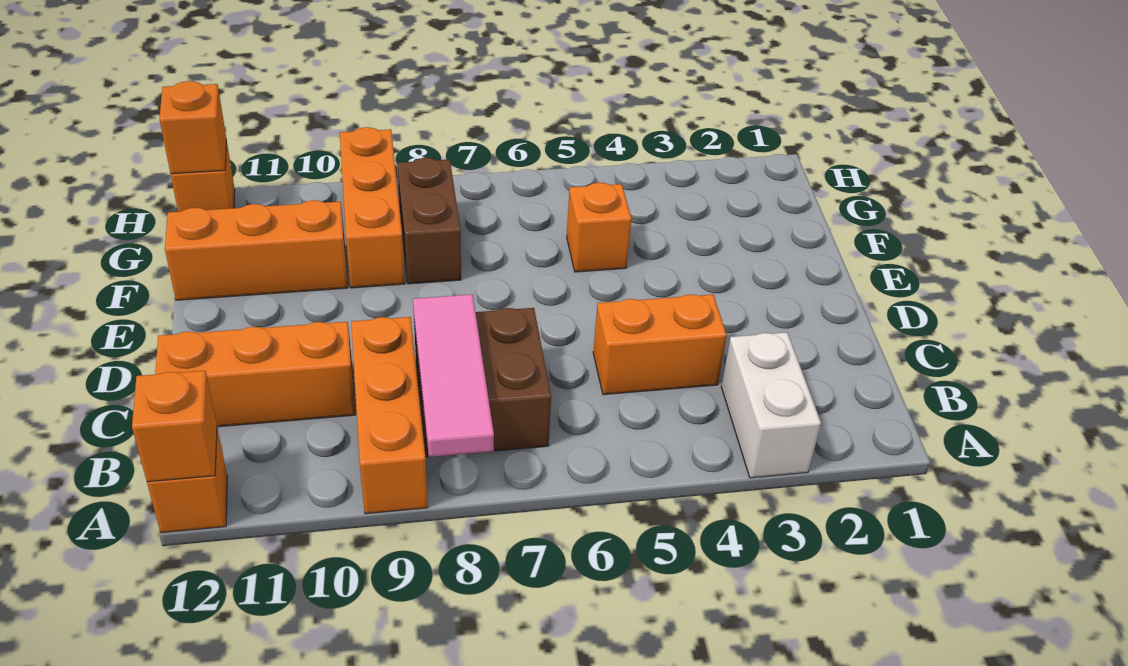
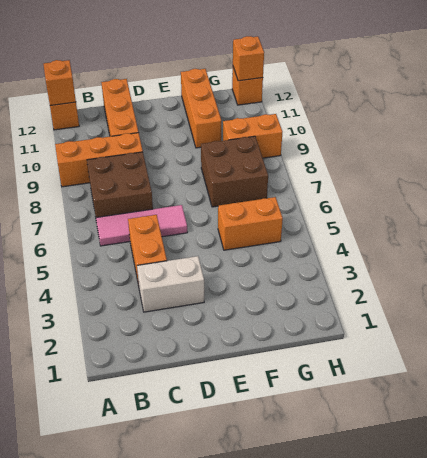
white brick A3:B3 level 1 -> white brick C3:D3 level 1
pink tile A8:C8 level 2 -> pink tile B6:D6 level 1
orange brick F5 level 1 -> orange brick F5:G5 level 1
brown brick F8:G8 level 1 -> brown brick F7:G8 level 1
orange brick F9:H9 level 1 -> orange brick G9:H9 level 1

